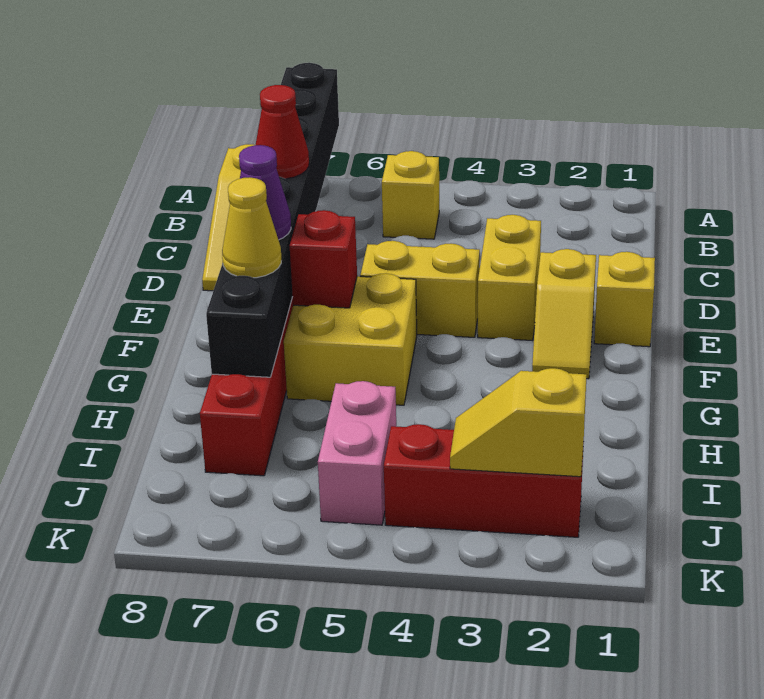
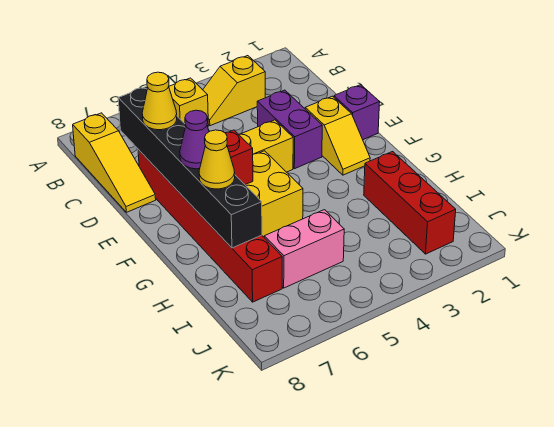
black brick A7:H7 level 2 -> black brick C7:H7 level 2
yellow brick D3:E3 level 1 -> purple brick D3:E3 level 1
red cone D7 level 3 -> yellow cone D7 level 3
yellow brick E1 level 1 -> purple brick E1 level 1
pink brick I5:J5 level 1 -> pink brick I5:I6 level 1
red brick J2:J4 level 1 -> red brick H2:J2 level 1
yellow slope J2:J3 level 2 top 2 -> yellow slope B3:B4 level 1 top 3

